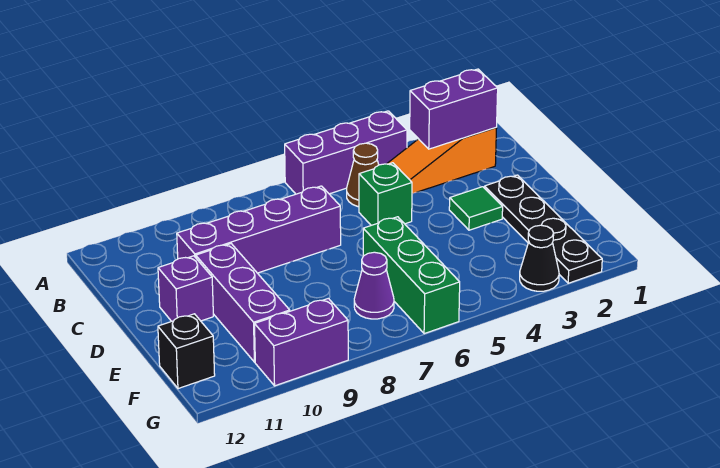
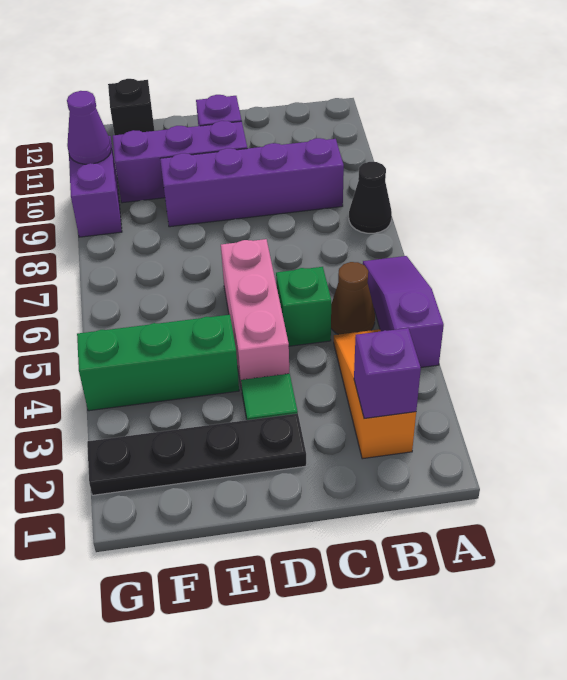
purple brick A4:A6 level 1 -> purple slope A4:A6 level 1 top 4
purple brick B2:B3 level 2 -> purple brick B2 level 2
purple brick C7:C10 level 1 -> purple brick B9:E9 level 1
none -> pink brick D4:D6 level 1
green brick E6:G6 level 1 -> green brick E4:G4 level 1
purple cone F7 level 1 -> purple cone G10 level 2
black cone G3 level 1 -> black cone A8 level 1

